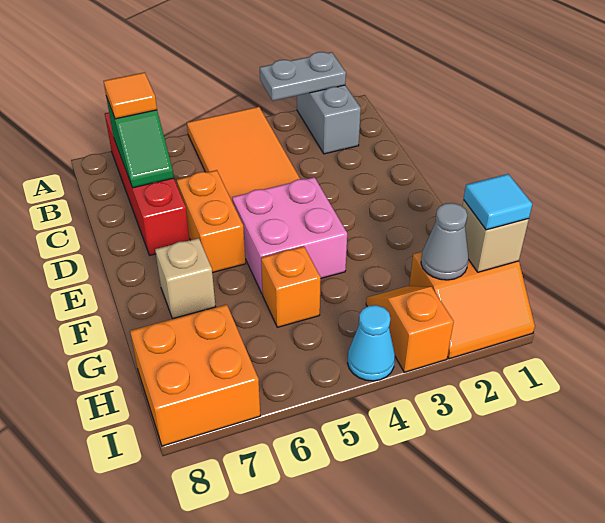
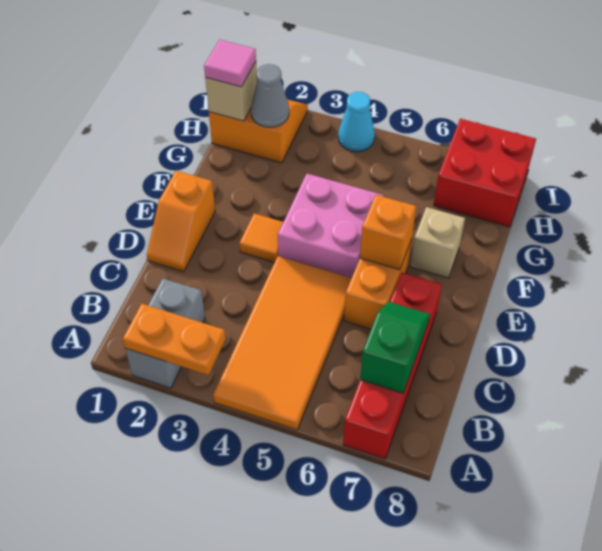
grey plate A2:A3 level 2 -> orange plate A2:A3 level 2
orange tile B7 level 3 -> orange tile E3 level 1
orange brick G5 level 1 -> orange brick E6 level 2
cyan tile H1 level 3 -> pink tile H1 level 3
orange slope H3:I3 level 1 top I -> orange slope D1:E1 level 1 top E
orange brick H7:I8 level 1 -> red brick H7:I8 level 1

